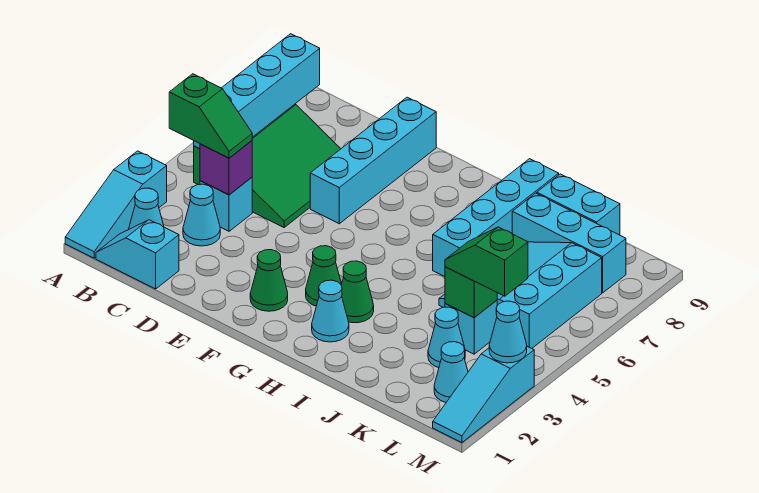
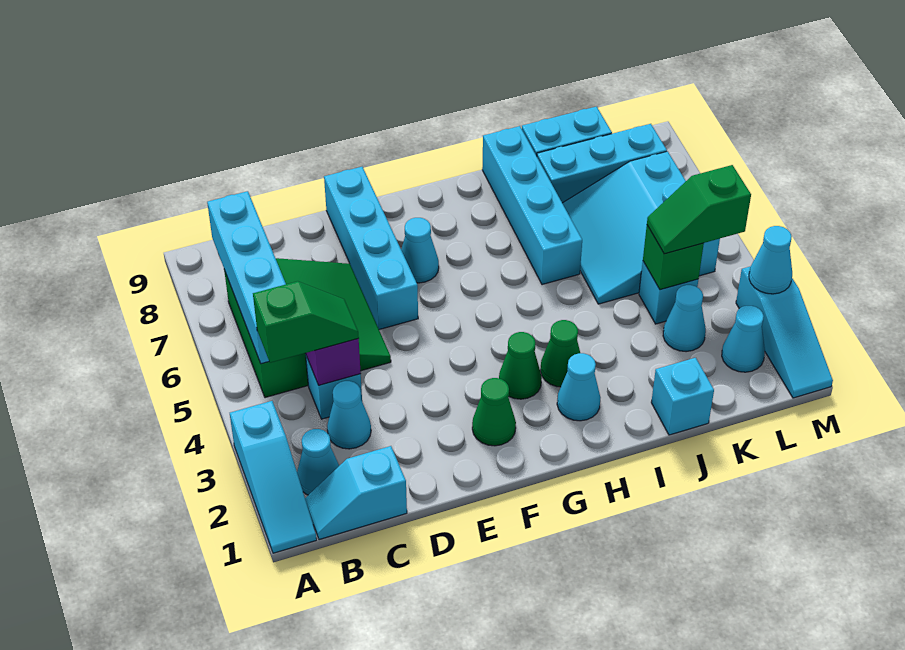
none -> cyan cone F7 level 1
none -> cyan brick J1 level 1

